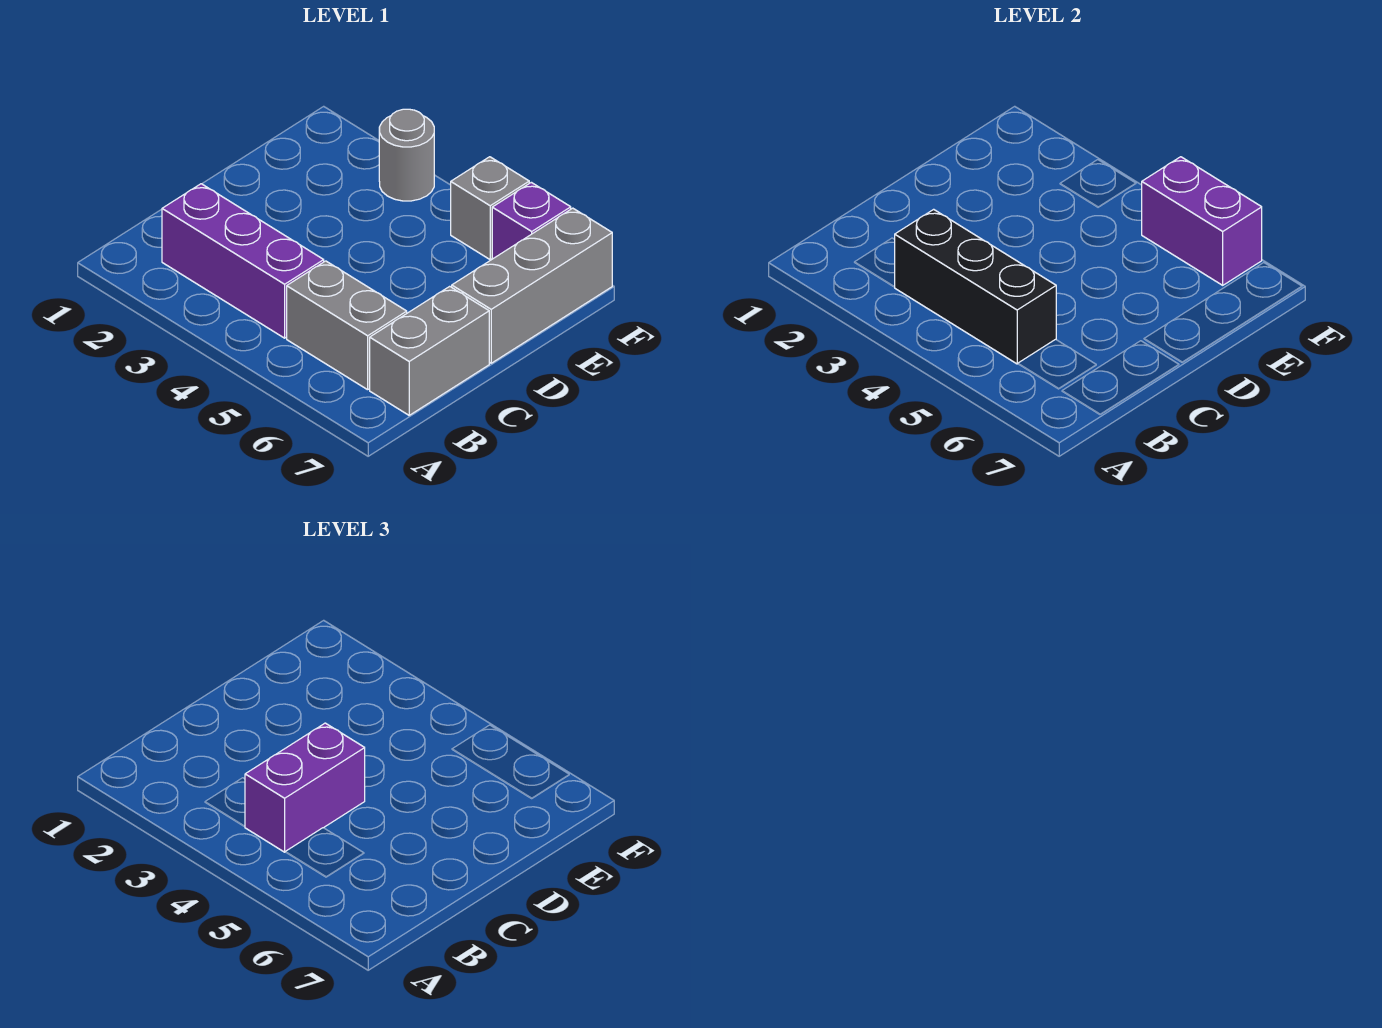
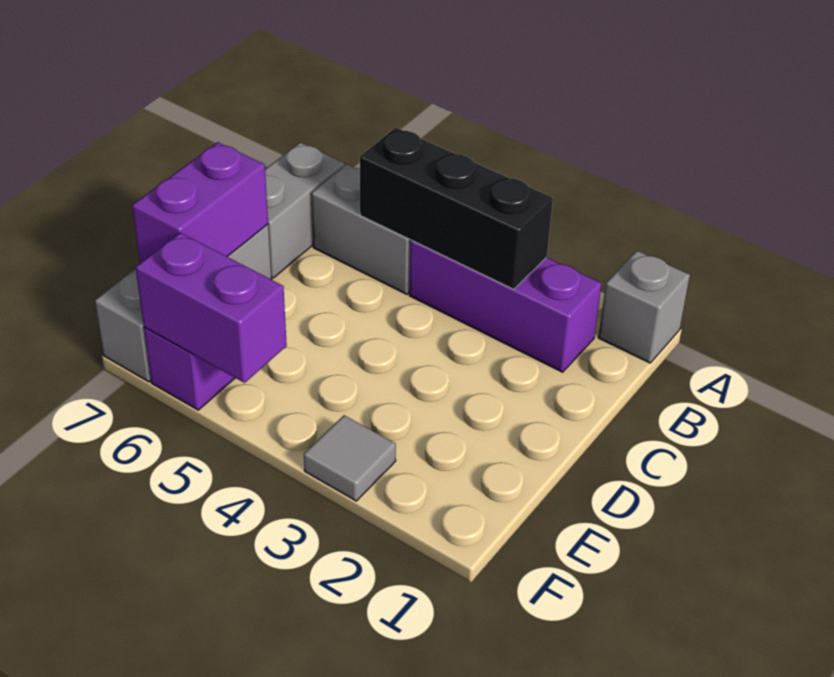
purple brick B4:C4 level 3 -> purple brick D7:E7 level 2
grey round brick F3 level 1 -> grey tile F3 level 1
grey brick F5 level 1 -> grey brick A1 level 1

